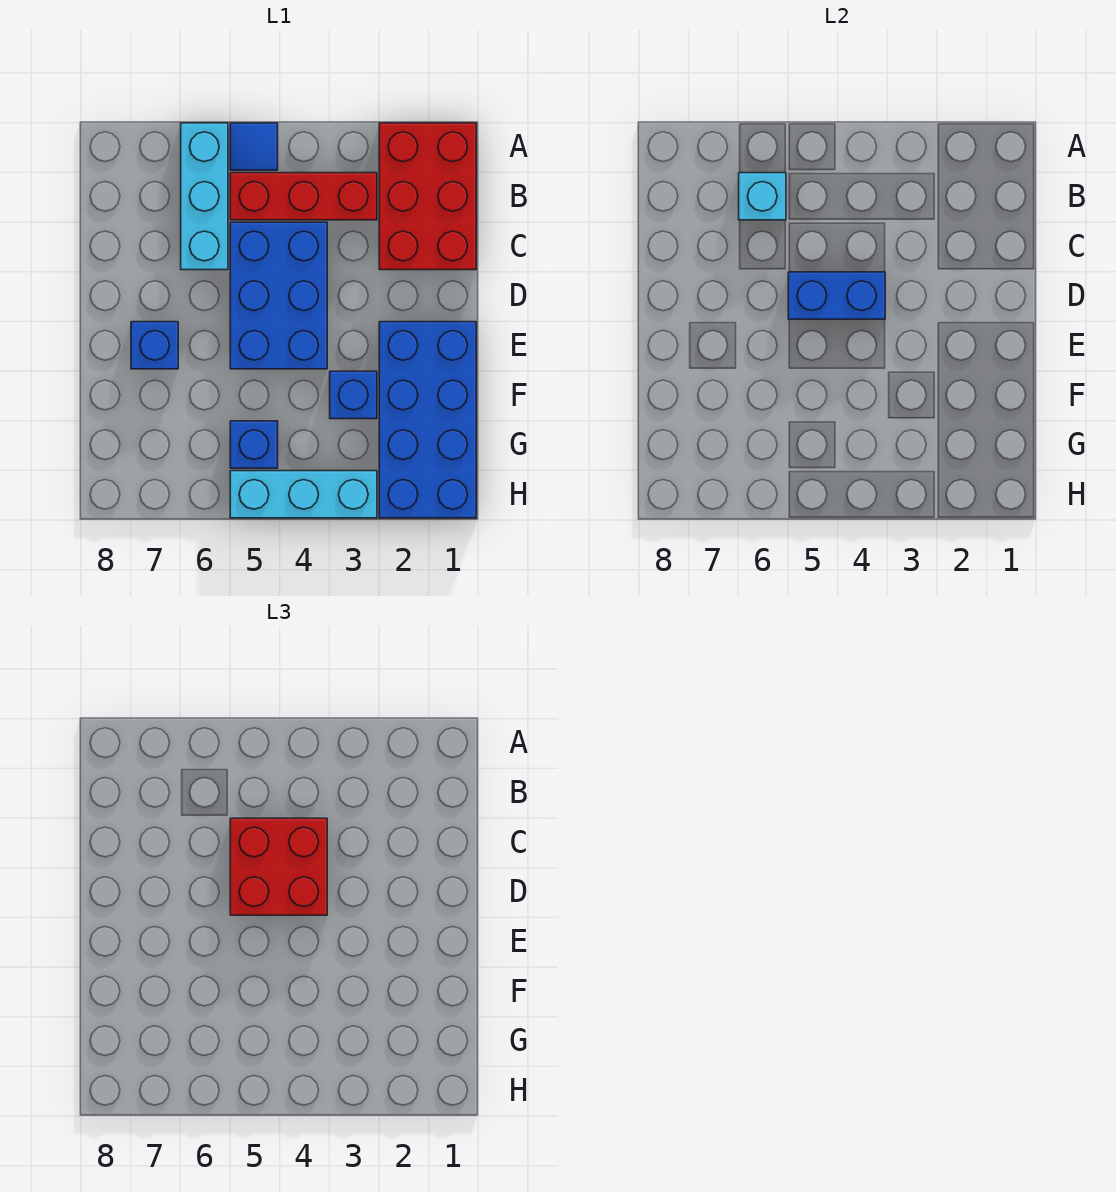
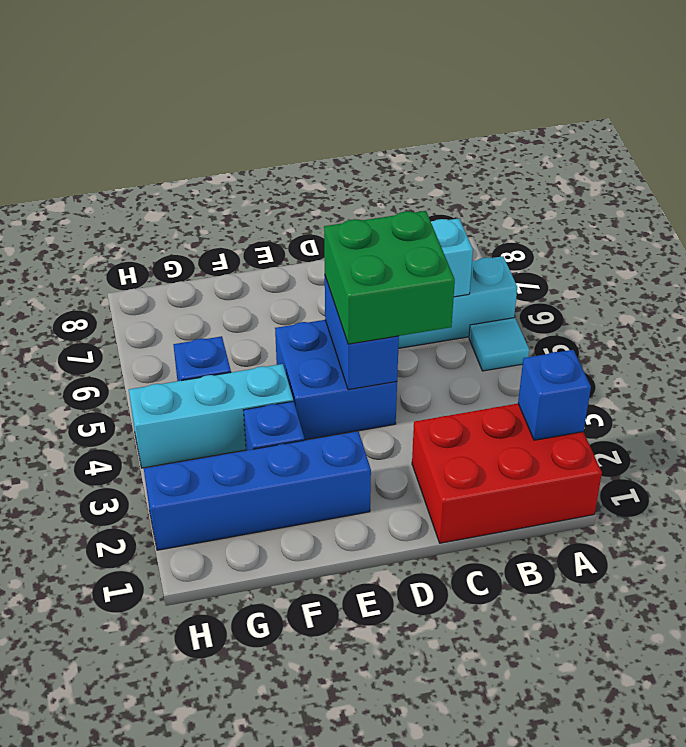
blue tile A5 level 1 -> cyan tile A5 level 1
red brick B3:B5 level 1 -> none
blue brick C4:E5 level 1 -> blue brick D4:E5 level 1
red brick C4:D5 level 3 -> green brick C4:D5 level 3
blue brick E1:H2 level 1 -> blue brick E2:H2 level 1
blue brick E7 level 1 -> blue brick A2 level 2
cyan brick H3:H5 level 1 -> cyan brick F4:H4 level 1

